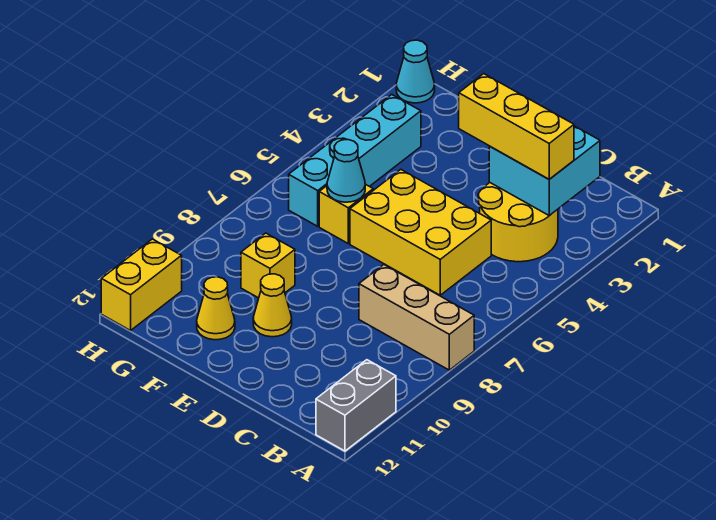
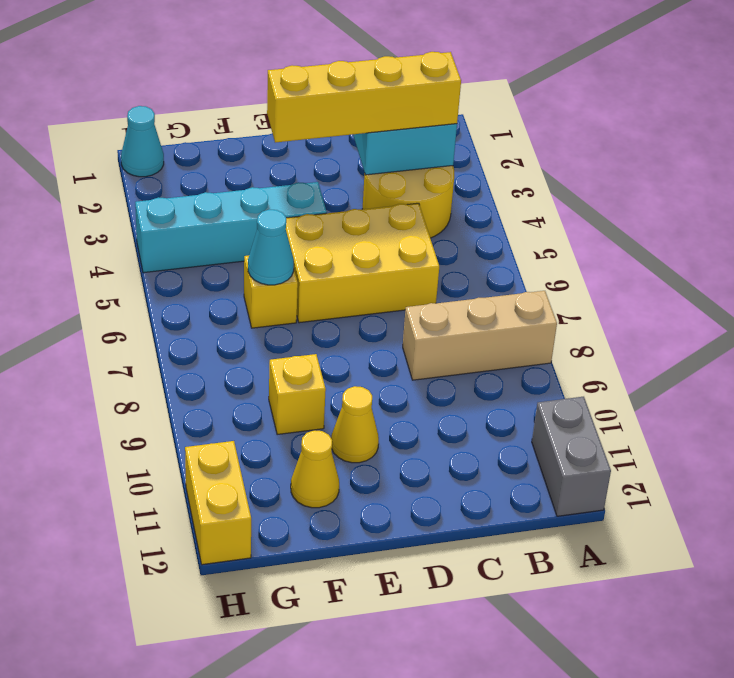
yellow brick B3:D3 level 3 -> yellow brick B3:E3 level 3
cyan brick G3:G6 level 1 -> cyan brick E4:H4 level 1

